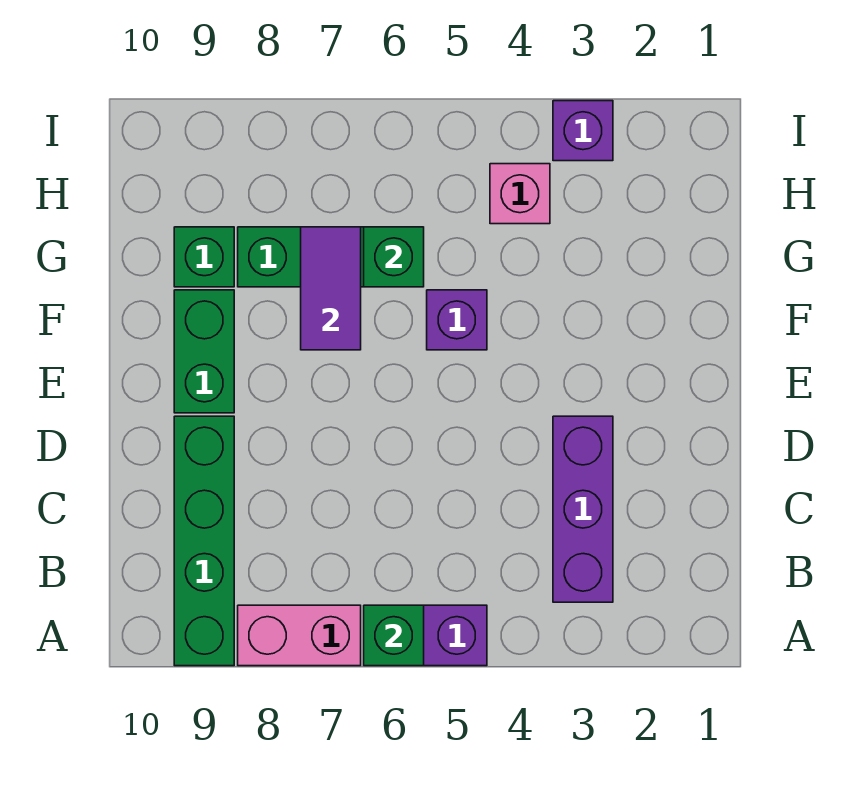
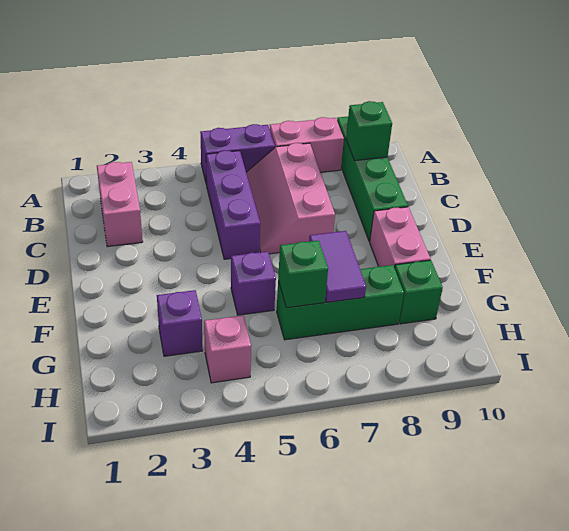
green brick A6 level 2 -> green brick B9 level 2
none -> pink brick B2:C2 level 1
purple brick B3:D3 level 1 -> purple brick B5:D5 level 1
none -> pink slope B6:D7 level 1 top 7
green brick E9:F9 level 1 -> pink brick E9:F9 level 1
purple brick I3 level 1 -> purple brick G3 level 1

